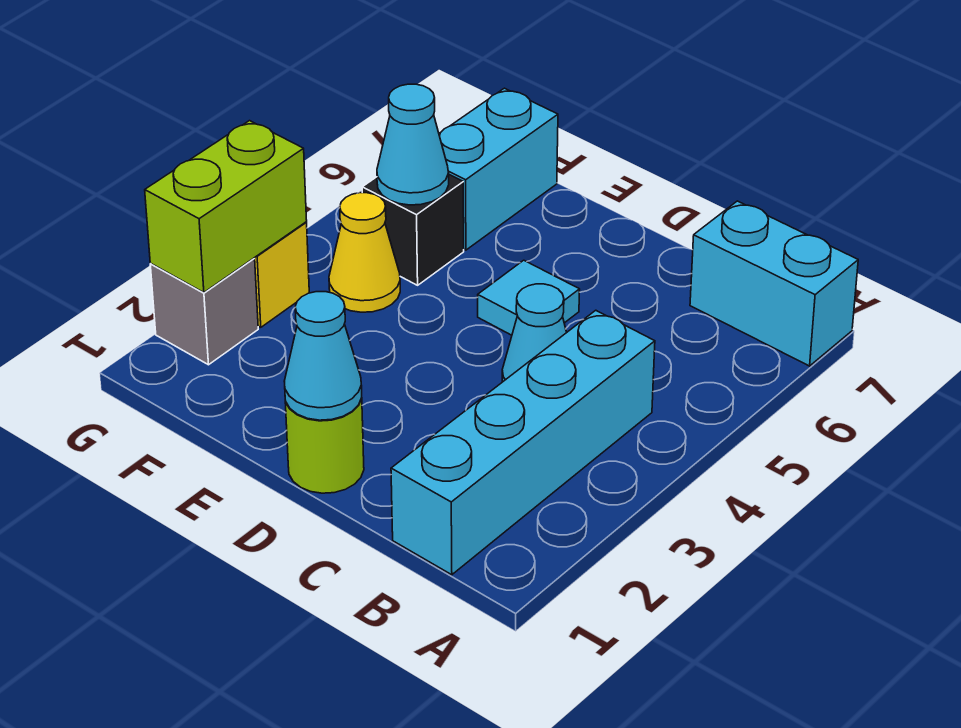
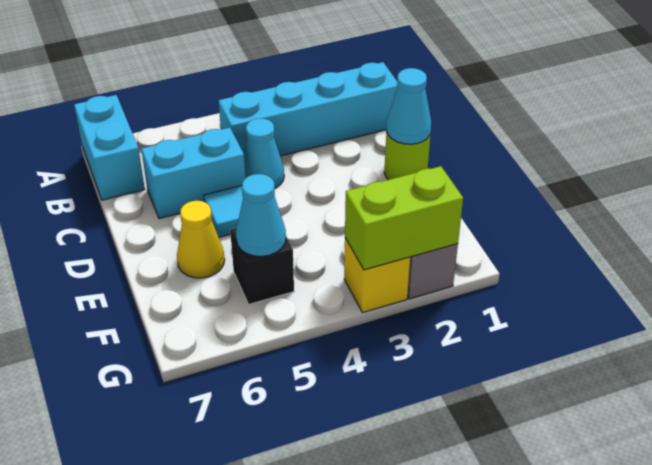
yellow cone F4 level 1 -> yellow cone E6 level 1
cyan brick F6:F7 level 1 -> cyan brick C5:C6 level 1

